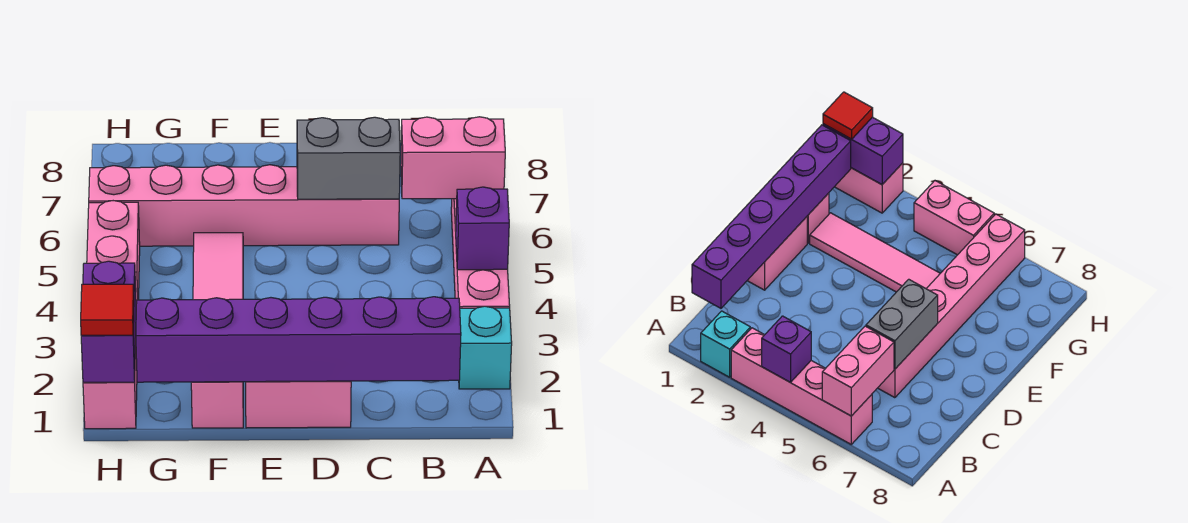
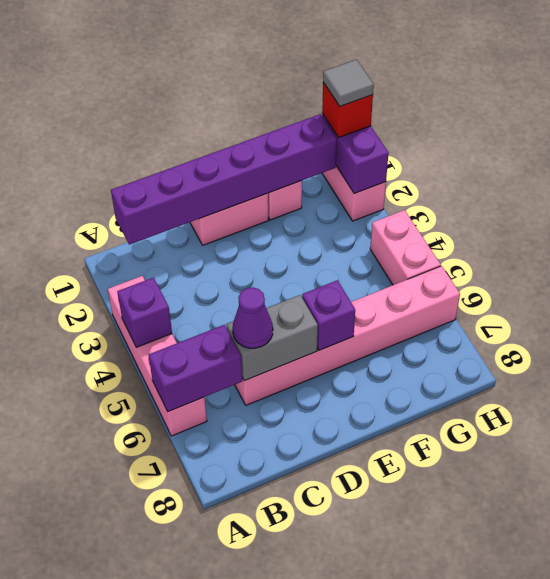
cyan brick A2 level 1 -> none
pink brick A6:B6 level 2 -> purple brick A6:B6 level 2
none -> purple cone C6 level 3
none -> purple brick E6 level 2
pink tile F2:F5 level 1 -> none
red tile H1 level 3 -> red brick H1 level 3
none -> grey tile H1 level 4

